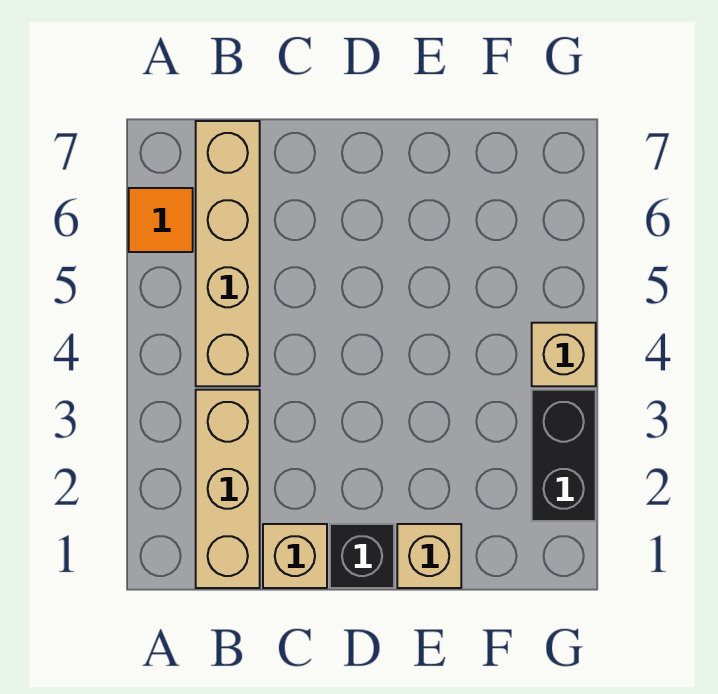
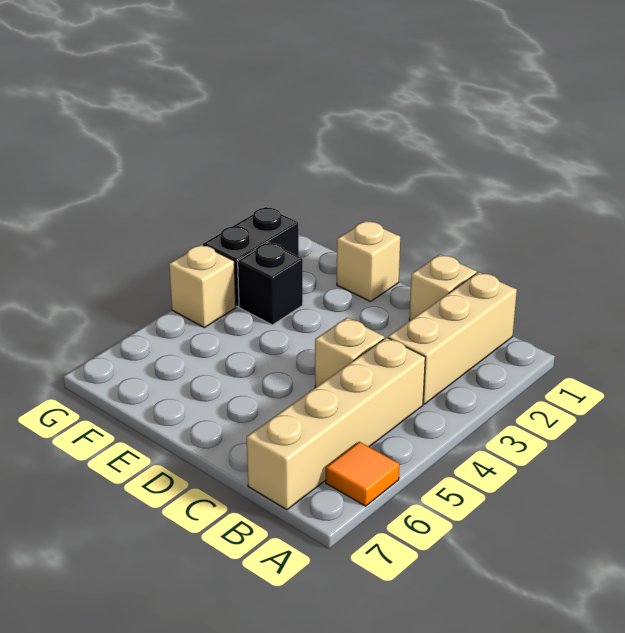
none -> tan brick C4 level 1
black brick D1 level 1 -> black brick F3 level 1

